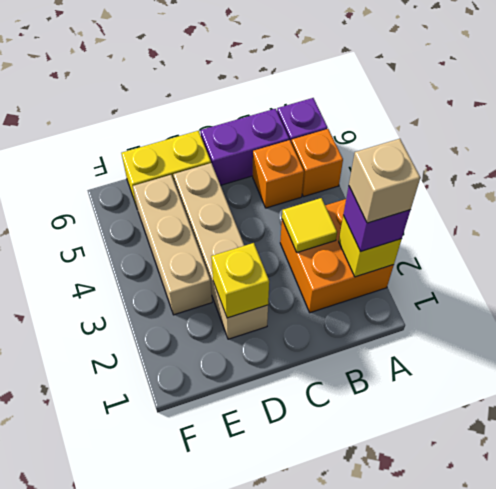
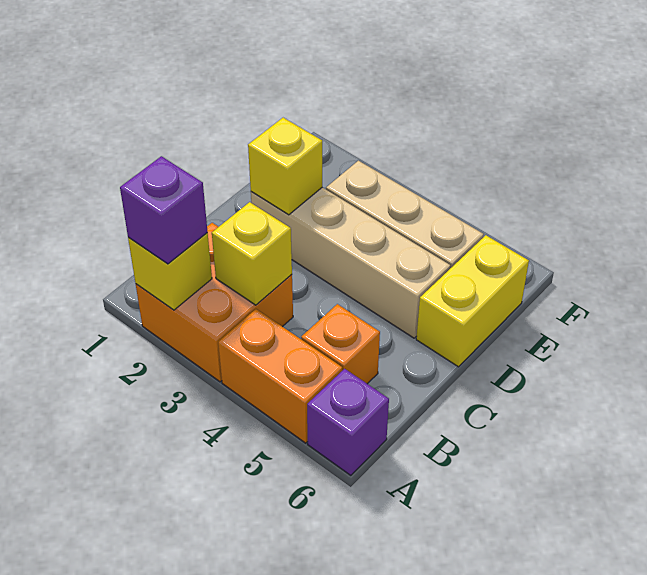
tan brick A2 level 4 -> none
orange brick A5 level 1 -> orange brick A4:A5 level 1
yellow tile B3 level 2 -> yellow brick B3 level 2
purple brick B6:C6 level 1 -> none

